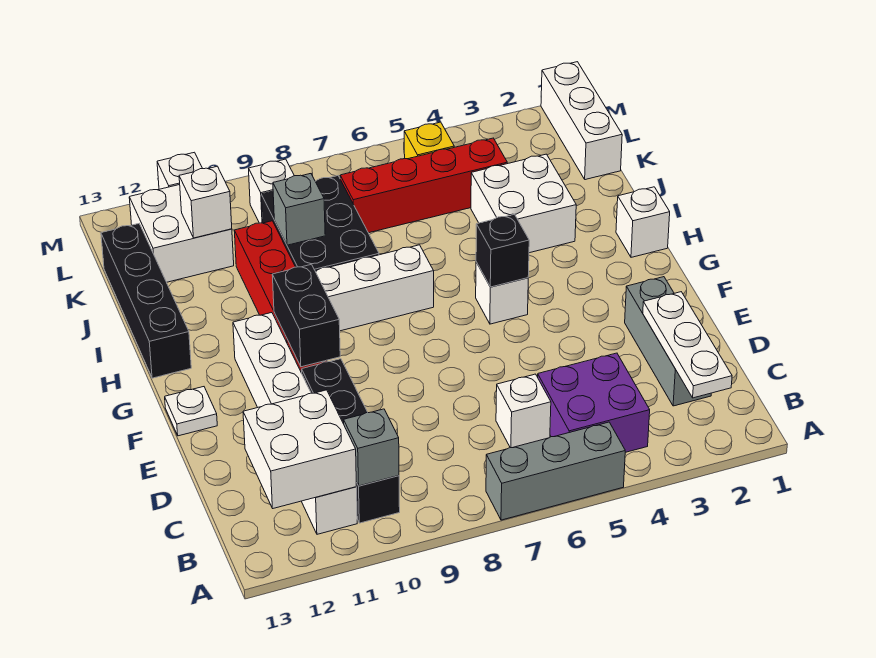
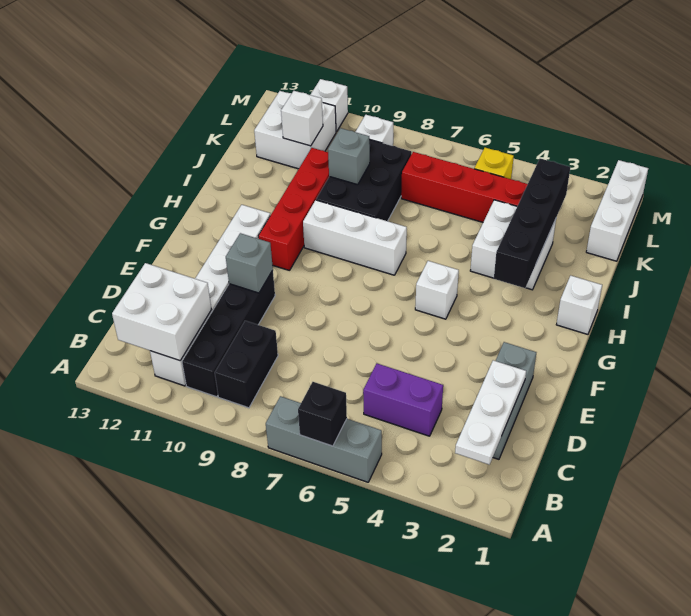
purple brick B4:C5 level 1 -> purple brick C4:C5 level 1
grey brick B10 level 2 -> grey brick E10 level 2
white brick C6 level 1 -> none
black brick F10:G10 level 2 -> black brick B9:C9 level 1
white plate F13 level 1 -> none
black brick G5 level 2 -> black brick A6 level 2
black brick H13:K13 level 1 -> black brick H3:K3 level 2

